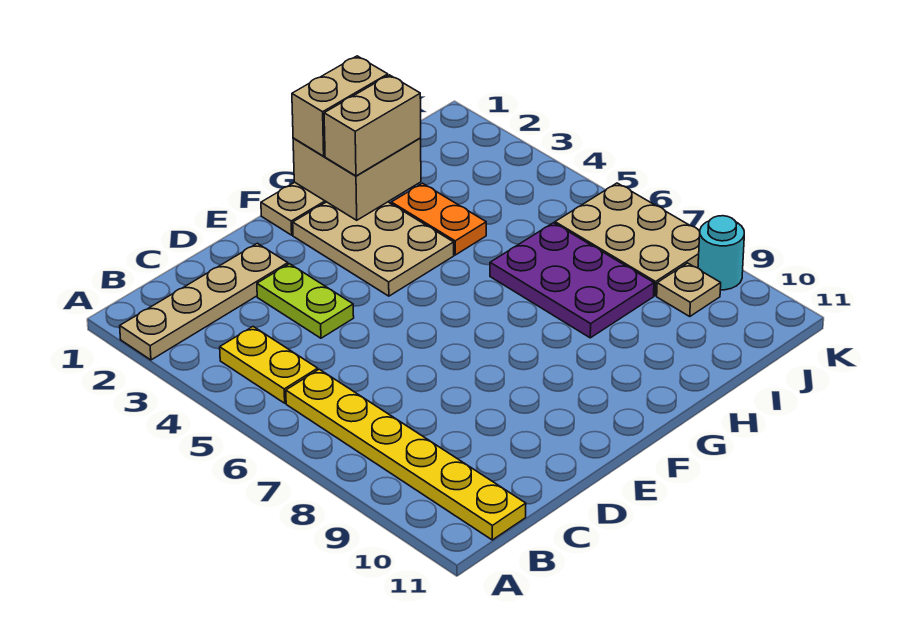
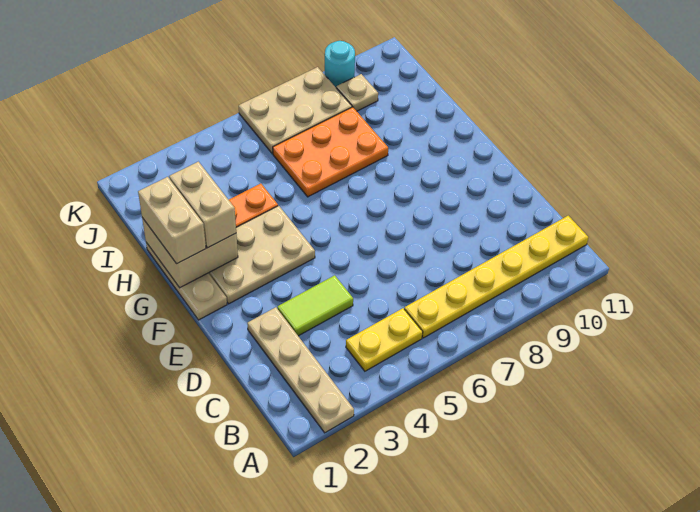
lime plate D3:D4 level 1 -> lime tile D3:D4 level 1
purple plate H6:I8 level 1 -> orange plate H6:I8 level 1

